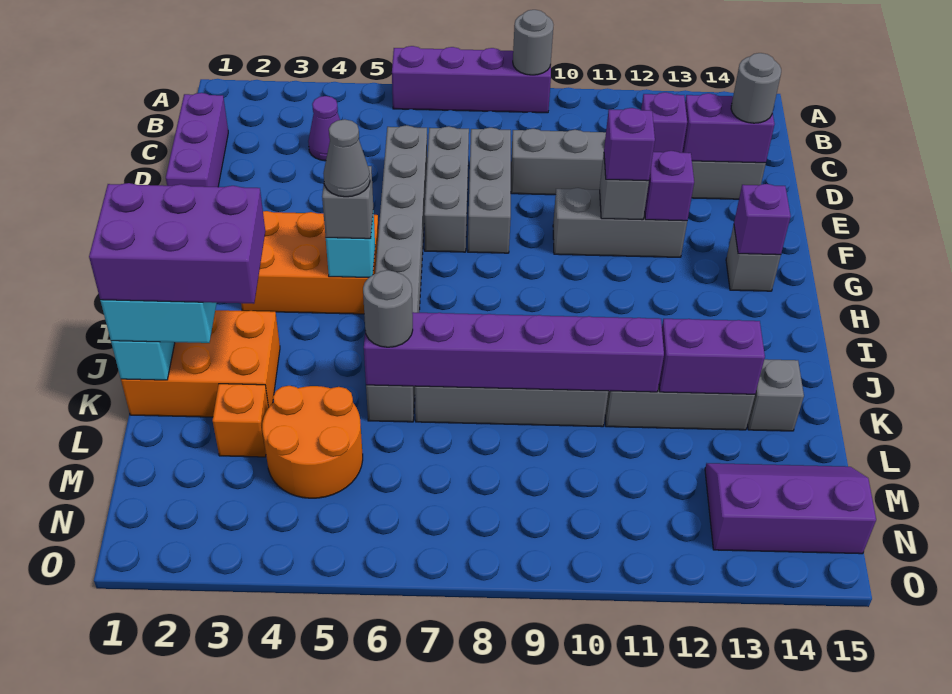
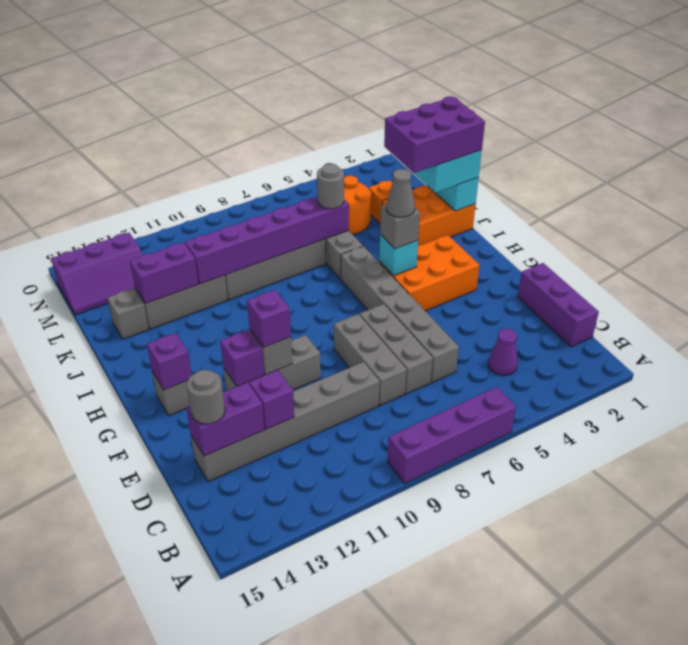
grey round brick A9 level 2 -> none

